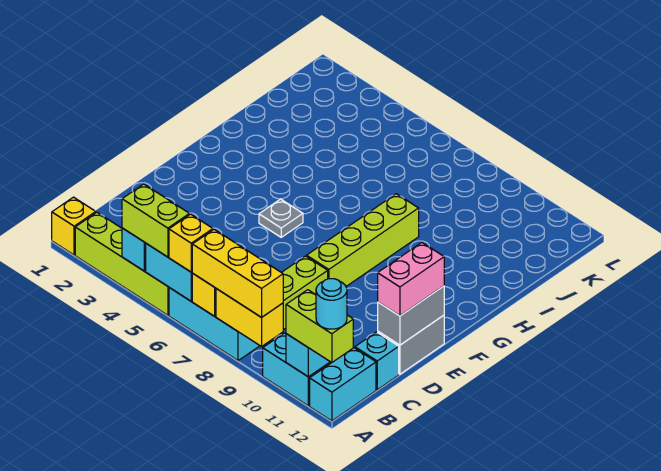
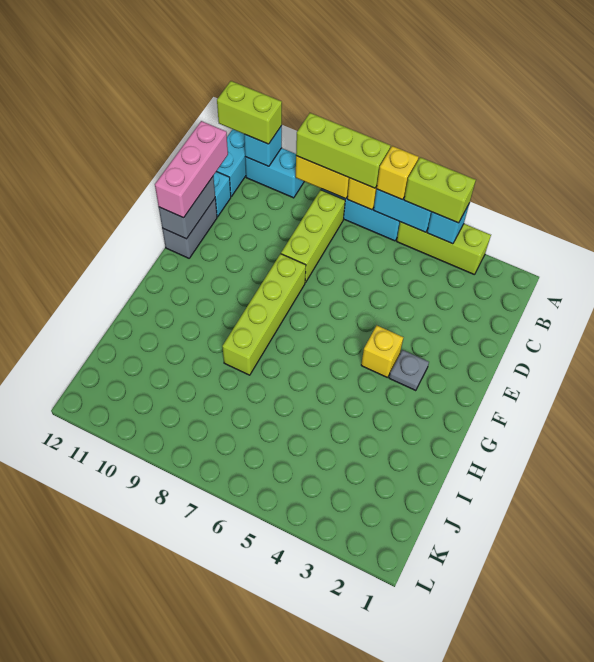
yellow brick A1 level 1 -> yellow brick F4 level 1
lime brick A2:A5 level 1 -> lime brick A3:A5 level 1
yellow brick A7:A9 level 3 -> lime brick A7:A9 level 3
cyan round brick A12 level 4 -> none
pink brick D12:E12 level 3 -> pink brick C12:E12 level 3
grey plate F5 level 1 -> grey plate F3 level 1

